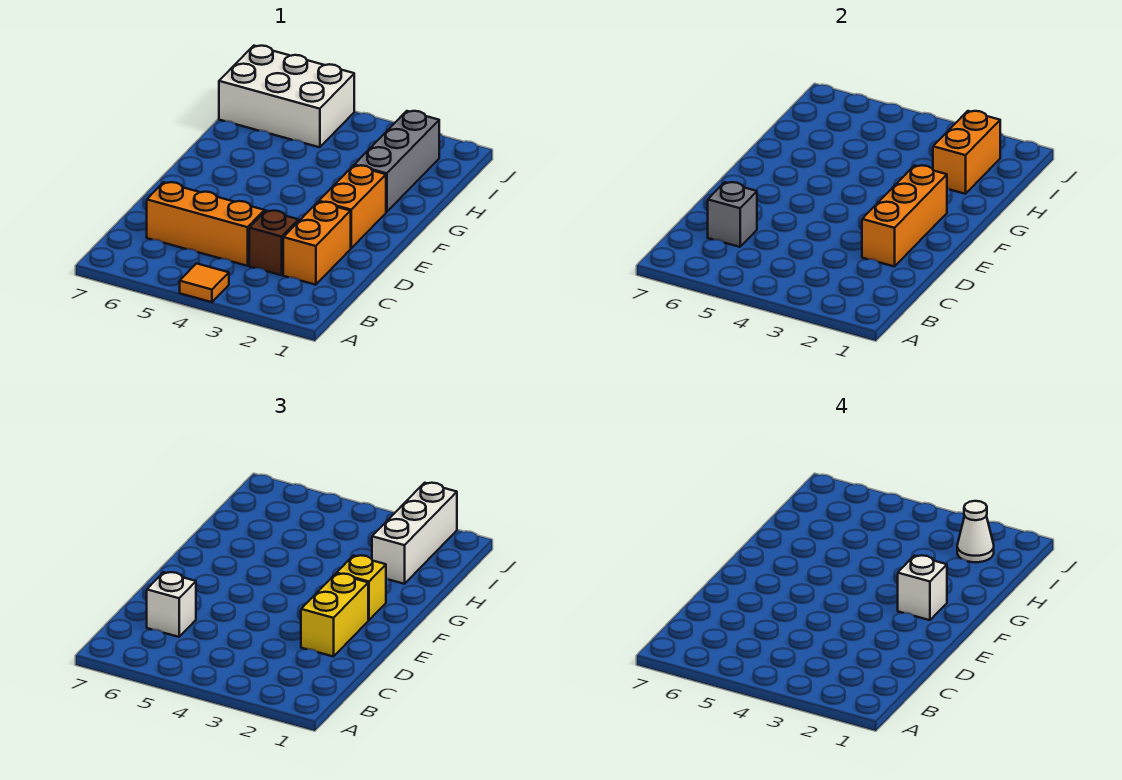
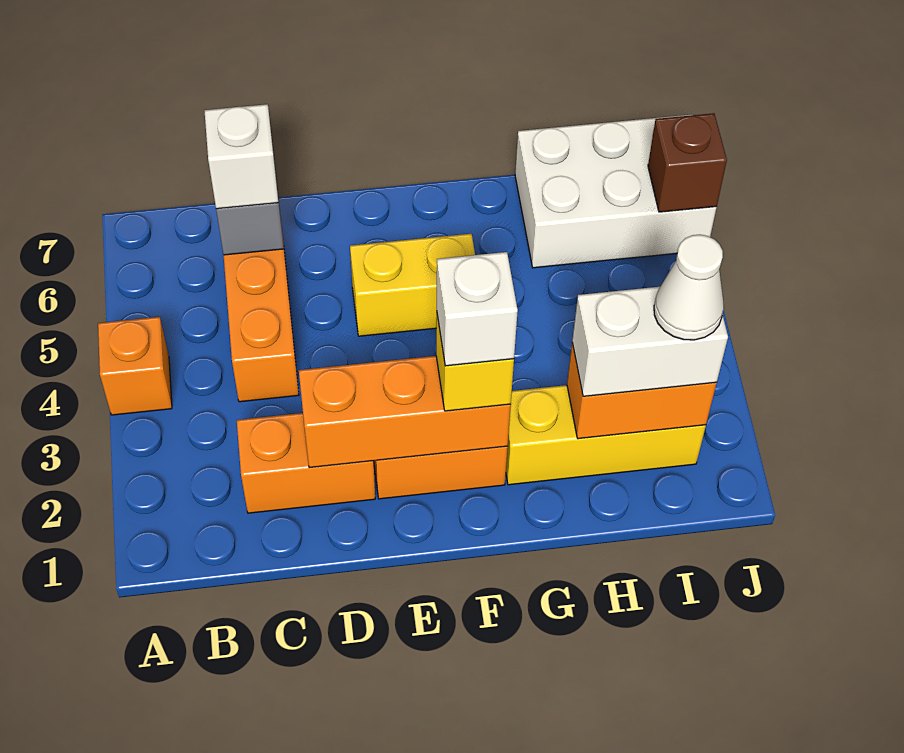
orange tile A4 level 1 -> orange brick A4 level 1
brown brick C3 level 1 -> brown brick J6 level 2
yellow brick D2:E2 level 3 -> yellow brick E5:F5 level 1
grey brick G2:I2 level 1 -> yellow brick G2:I2 level 1
white brick H2:J2 level 3 -> white brick H2:I2 level 3
white brick I5:J7 level 1 -> white brick H6:J7 level 1

